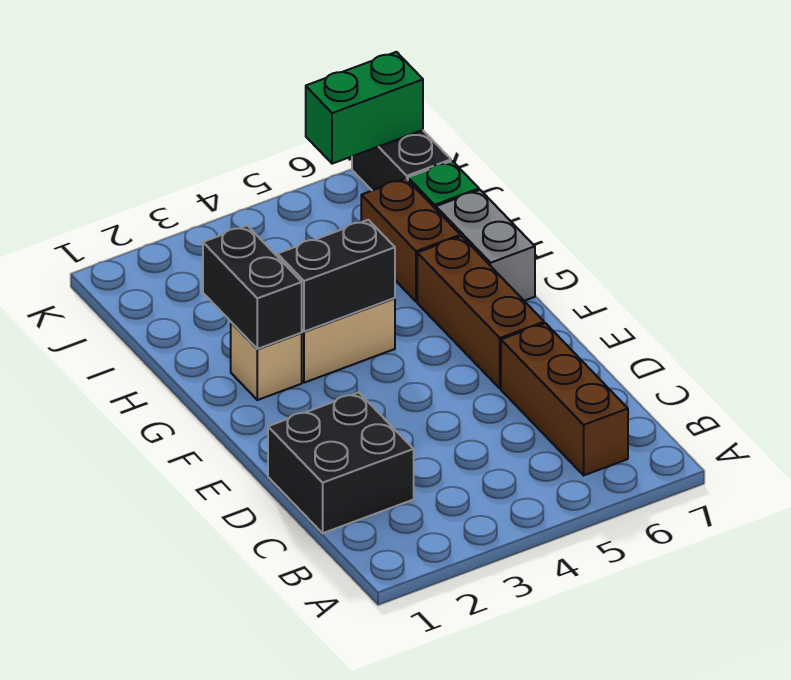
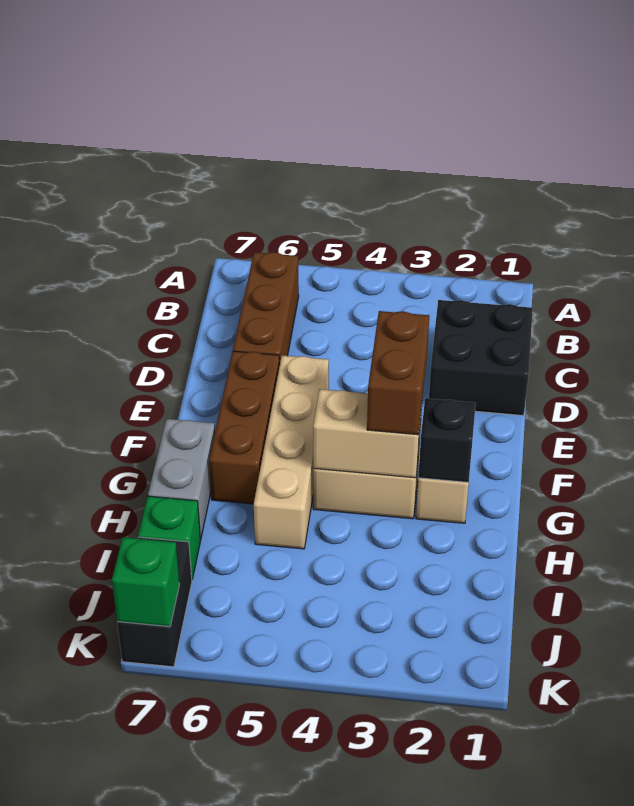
none -> tan brick E5:H5 level 1
black brick G2:H2 level 2 -> black brick G2 level 2
black brick G3:G4 level 2 -> tan brick G3:G4 level 2
brown brick H6:I6 level 1 -> brown brick F3:G3 level 3
green brick K6:K7 level 2 -> green brick K7 level 2

